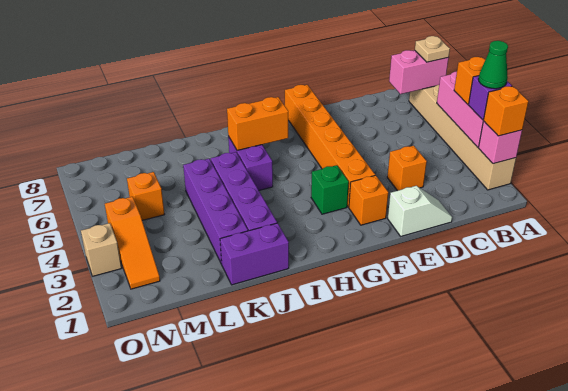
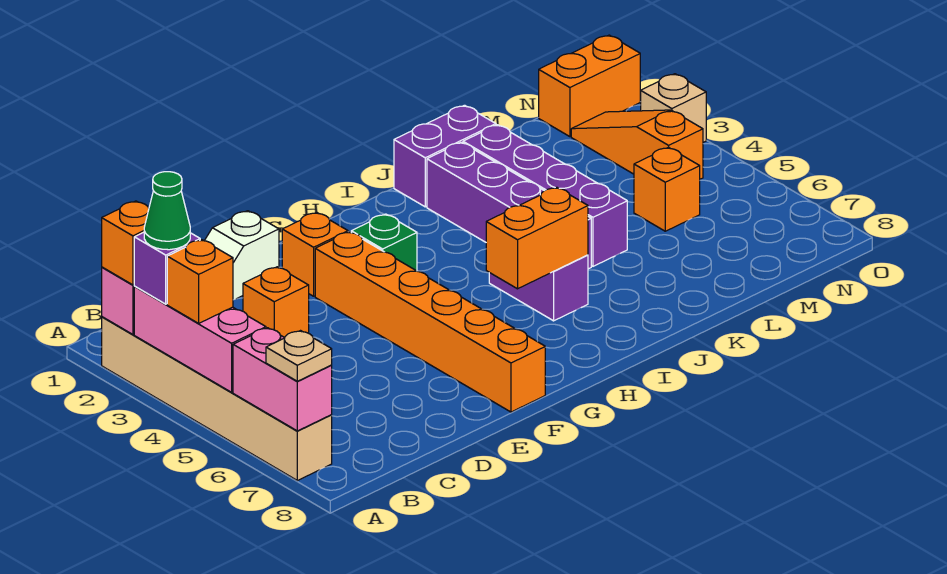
pink brick A7:B7 level 2 -> pink brick A6:A7 level 2
none -> orange brick N1:O1 level 1

